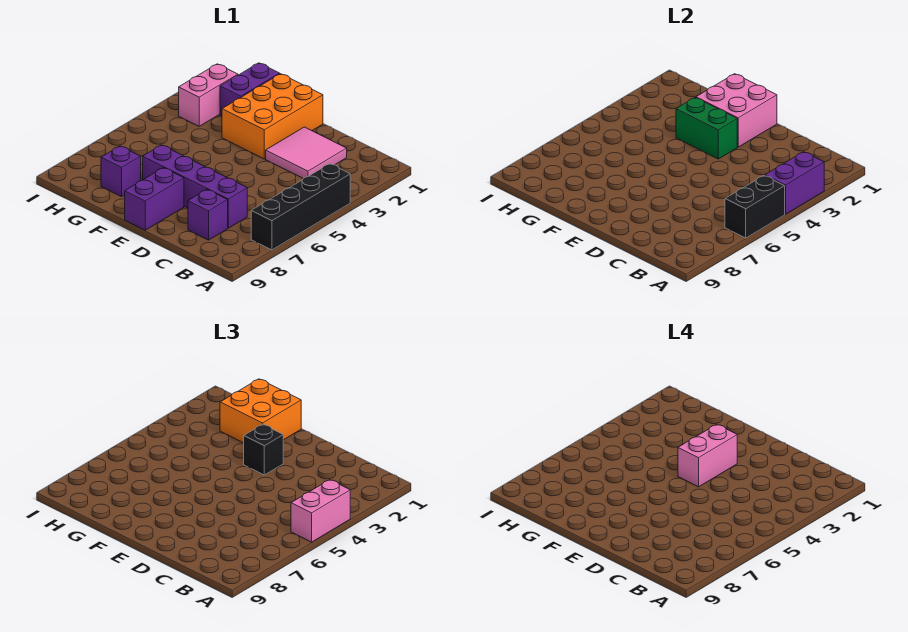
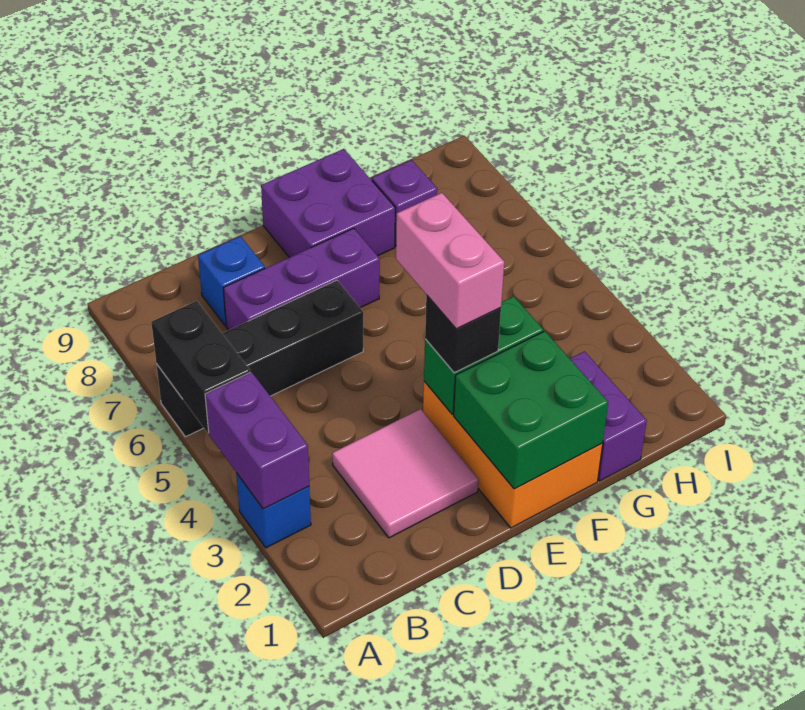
none -> blue brick A3 level 1
black brick A4:A7 level 1 -> black brick A6:D6 level 1
pink brick A4:A5 level 3 -> none
purple brick C7:F7 level 1 -> purple brick C7:E7 level 1
purple brick C8 level 1 -> blue brick C8 level 1
pink brick E1:F2 level 2 -> green brick E1:F2 level 2
purple brick E8:E9 level 1 -> purple brick E8:F9 level 1
orange brick F1:G2 level 3 -> none
pink brick H2:H3 level 1 -> none

